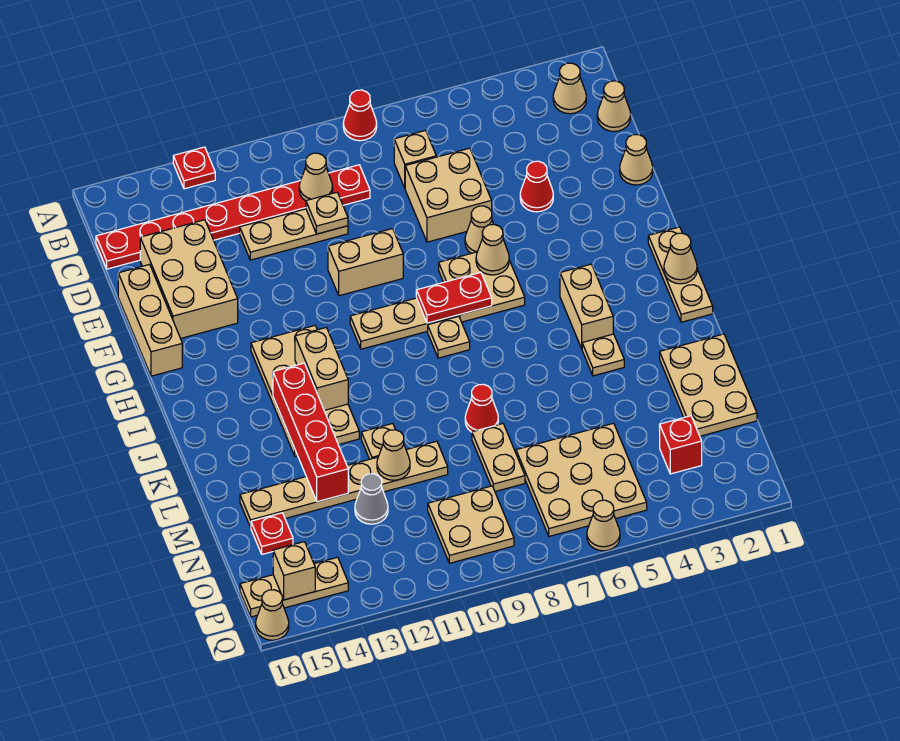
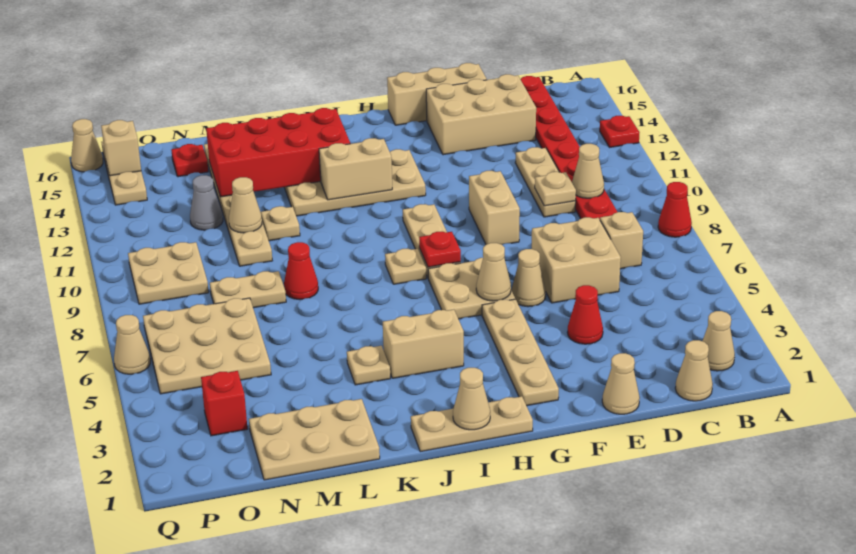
none -> tan plate G2:G5 level 1
red plate H7:H8 level 2 -> red plate H8 level 2
red brick J13:M13 level 2 -> red brick J13:M14 level 2

